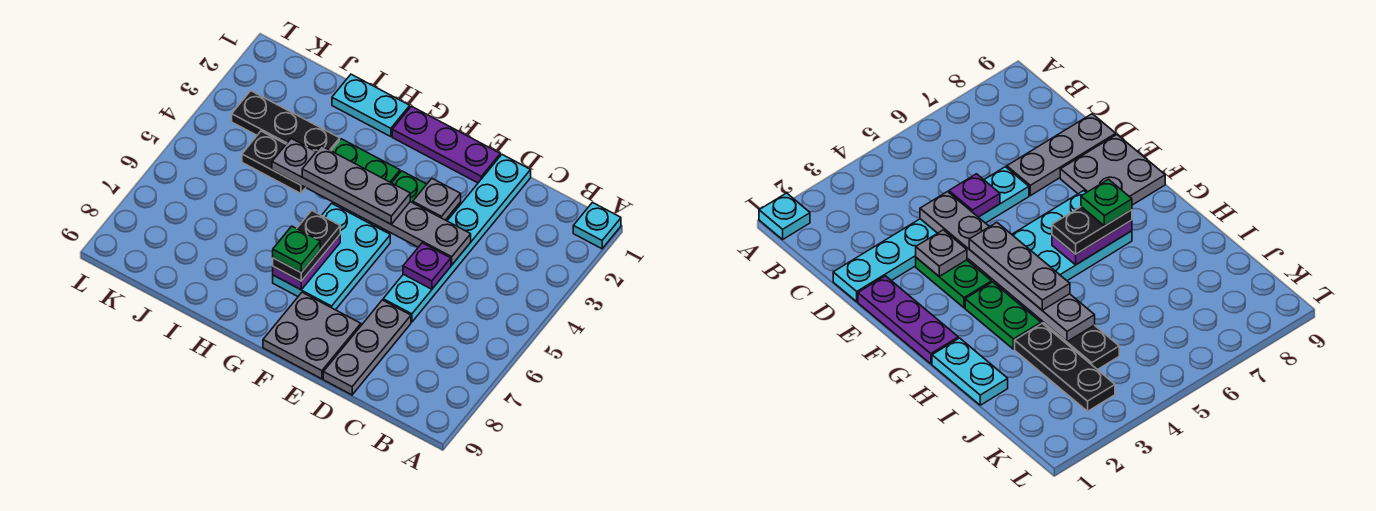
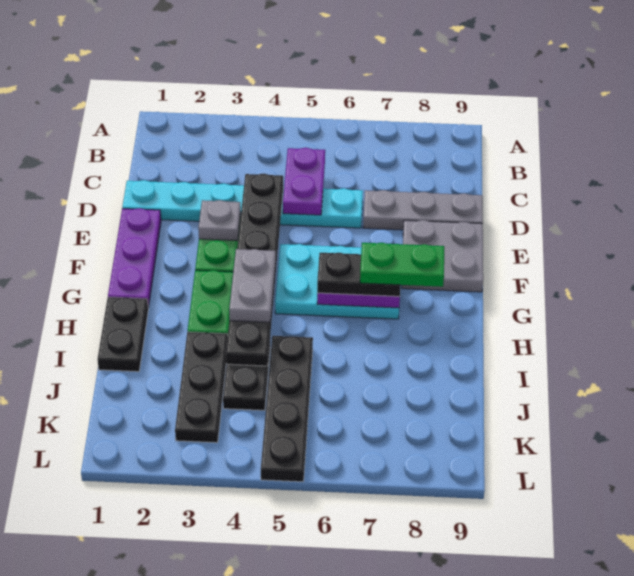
cyan plate A1 level 1 -> none
grey plate D4:I4 level 2 -> black plate D4:I4 level 2
purple plate D5 level 2 -> purple plate C5:D5 level 2
grey plate F4:H4 level 3 -> grey plate G4:H4 level 3
green plate G7 level 4 -> green plate G7:G8 level 4
cyan plate H1:I1 level 1 -> black plate H1:I1 level 1
none -> black plate I5:L5 level 1

